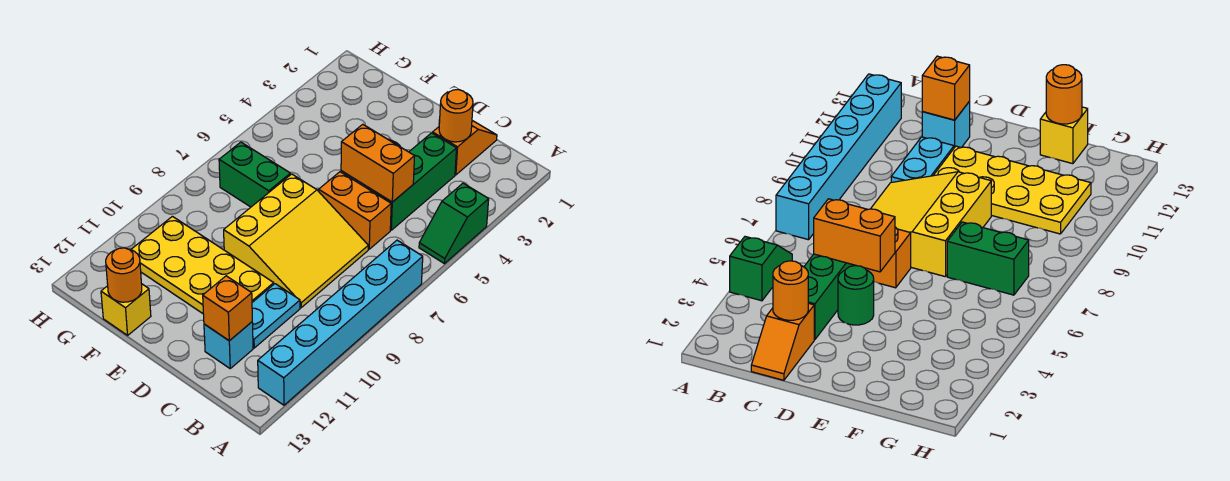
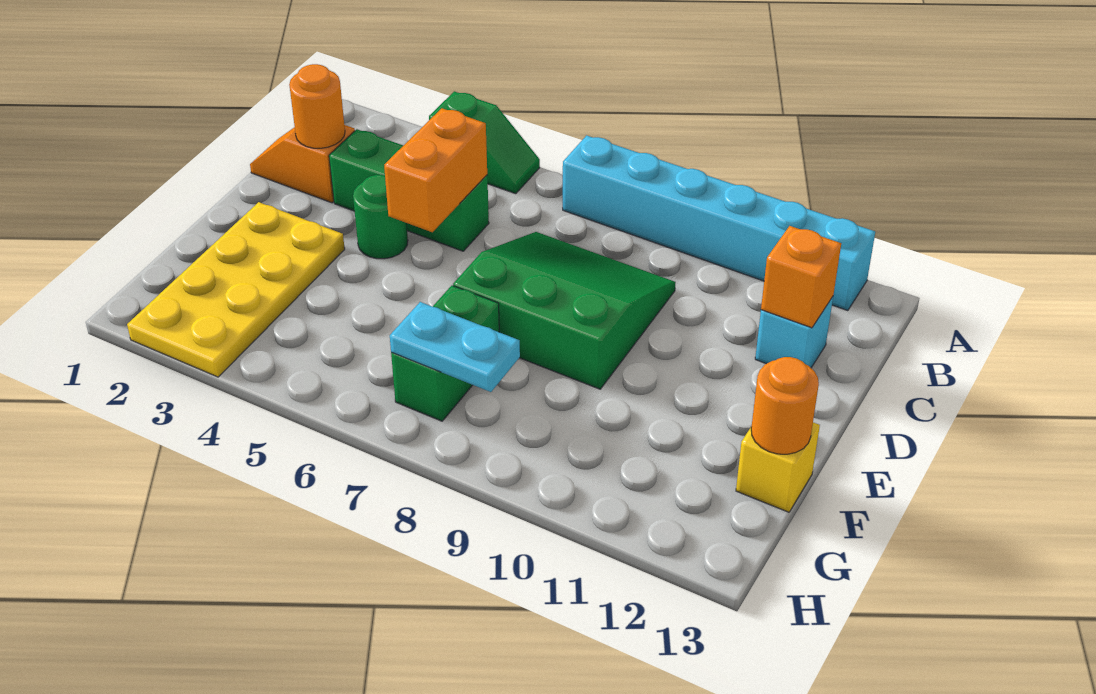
orange brick C6:D6 level 1 -> none
yellow slope C7:E9 level 1 top E -> green slope C7:E9 level 1 top E
cyan plate C10:C11 level 1 -> cyan plate G7:G8 level 2
yellow plate D10:G11 level 1 -> yellow plate E2:H3 level 1

